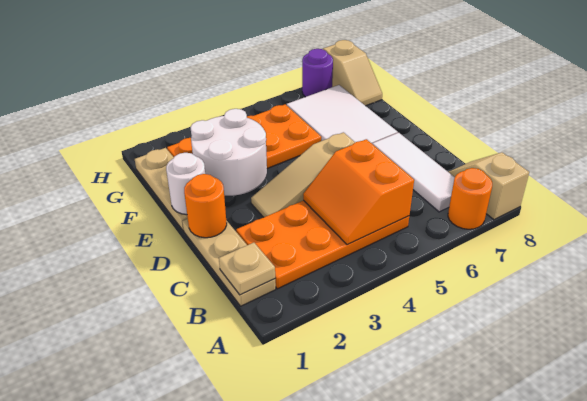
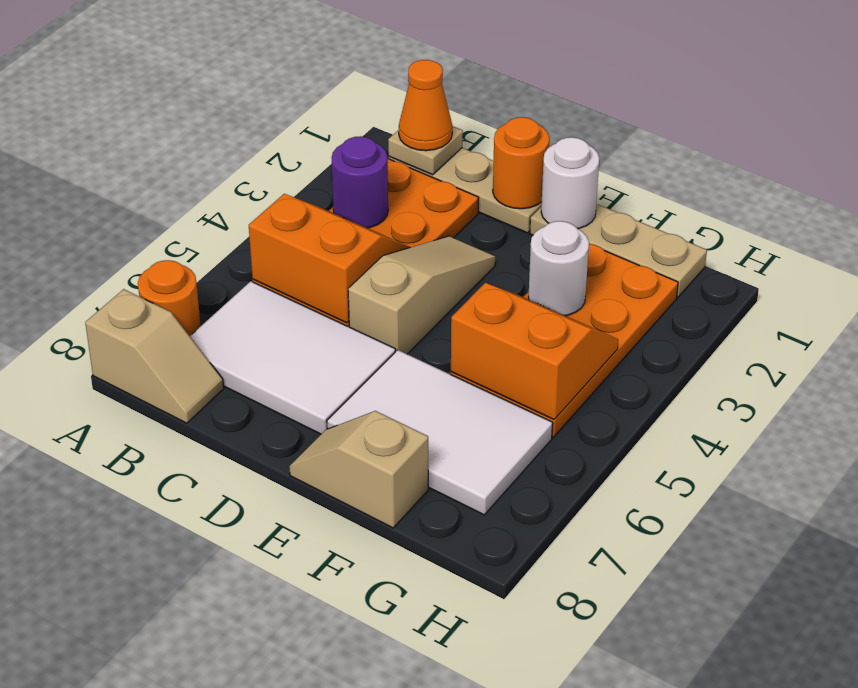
none -> orange cone B1 level 3
white tile B7:D7 level 1 -> white tile B6:D7 level 1
white round brick E2:F3 level 2 -> white round brick F3 level 2
none -> orange slope F4:G5 level 2 top 5
tan slope G8:H8 level 1 top H -> tan slope E8:F8 level 1 top F
purple round brick H7 level 1 -> purple round brick B3 level 2

